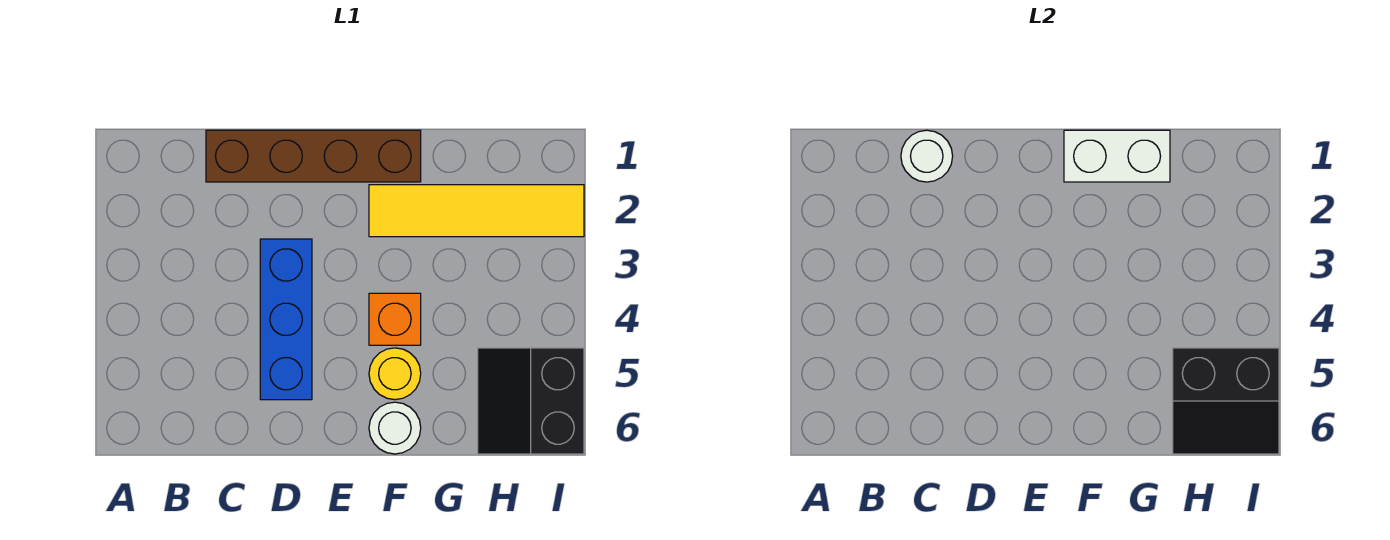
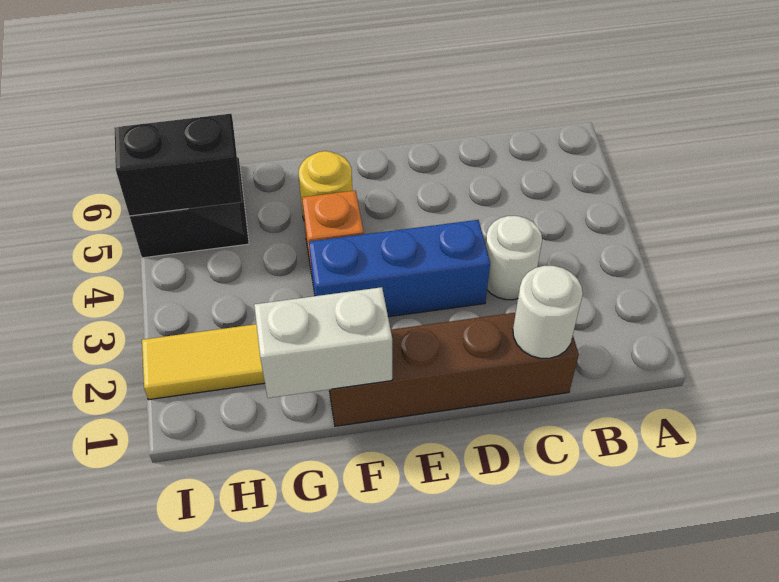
blue brick D3:D5 level 1 -> blue brick D3:F3 level 1
white round brick F6 level 1 -> white round brick C3 level 1

